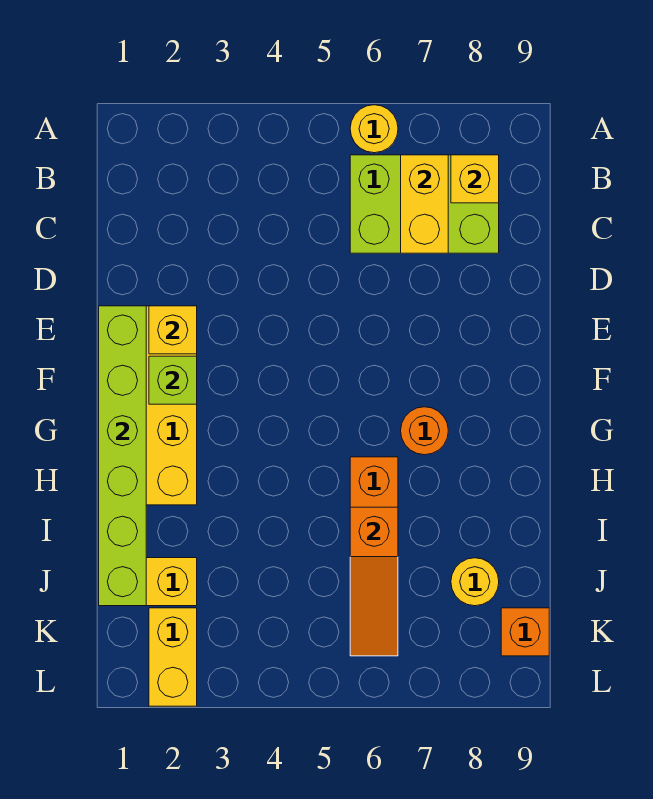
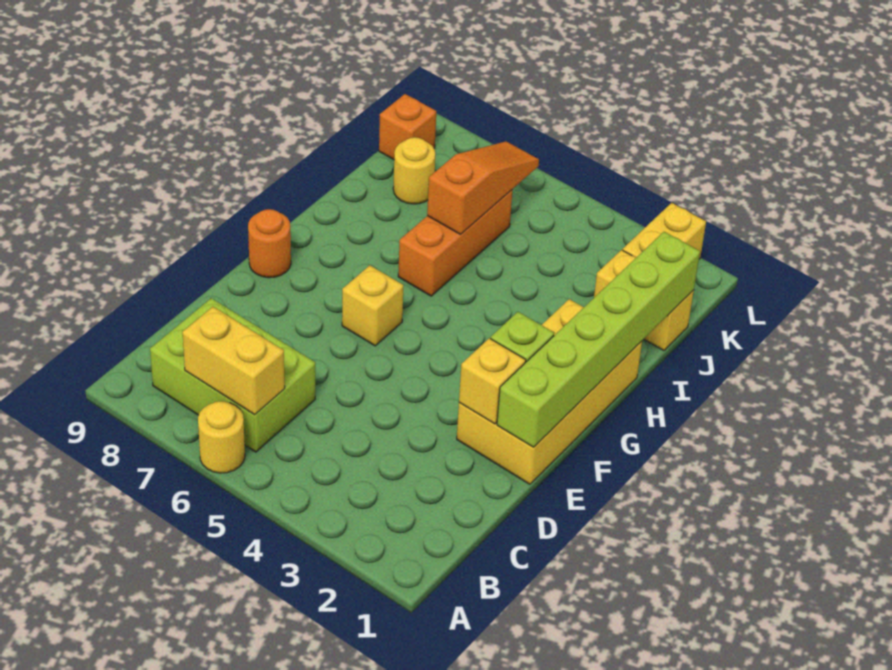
yellow brick B7:C7 level 2 -> yellow brick B6:B7 level 2
yellow brick B8 level 2 -> yellow brick F6 level 1
orange round brick G7 level 1 -> orange round brick F9 level 1

